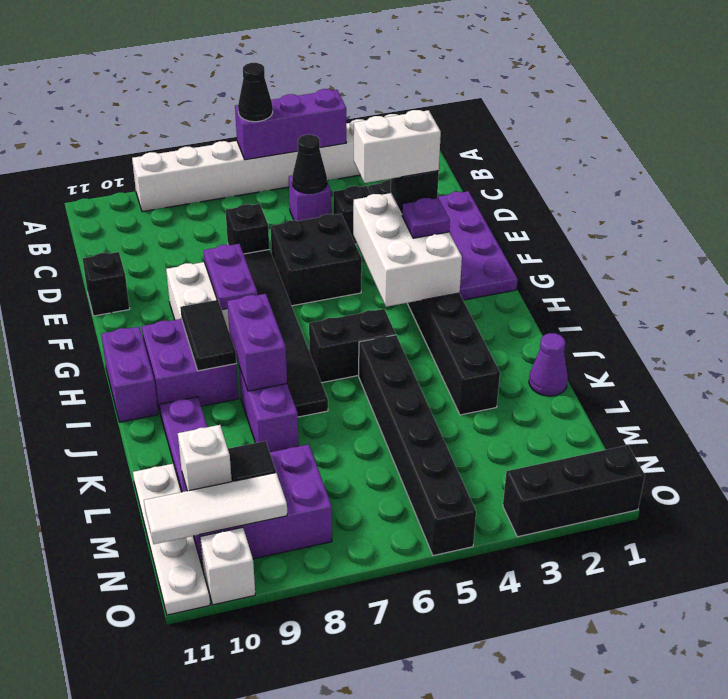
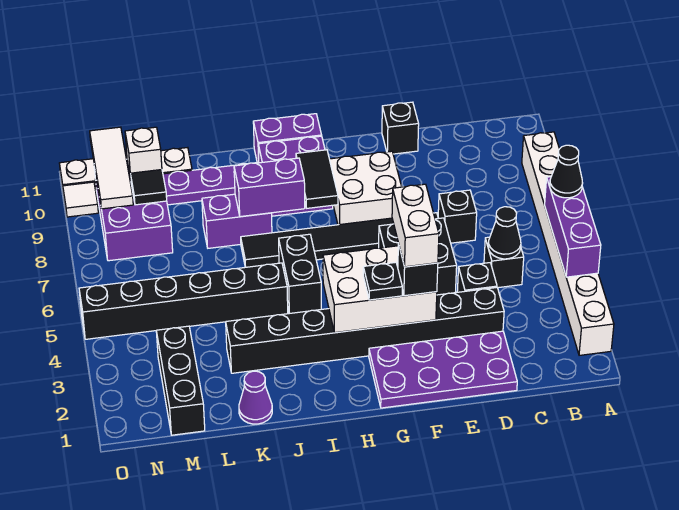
purple brick C5 level 1 -> black brick C5 level 1
purple plate F8:G8 level 2 -> none
purple plate G3 level 3 -> black plate G3 level 3
black tile H9:I9 level 2 -> black tile H8:H9 level 2
black brick O1:O3 level 1 -> black brick M1:M3 level 1
white brick O10 level 1 -> white tile O10 level 1

